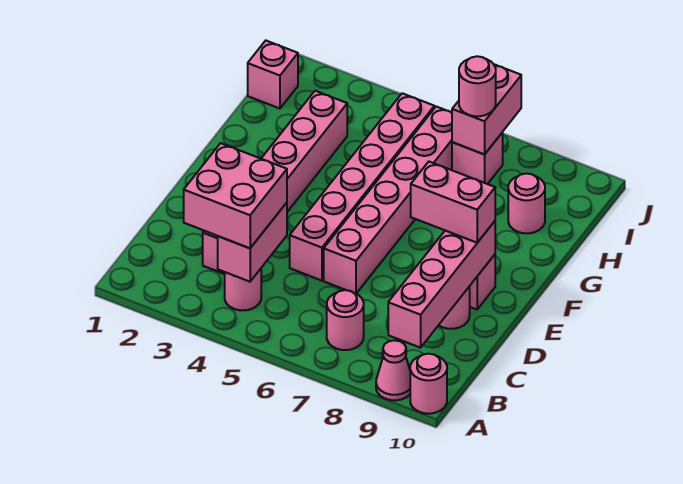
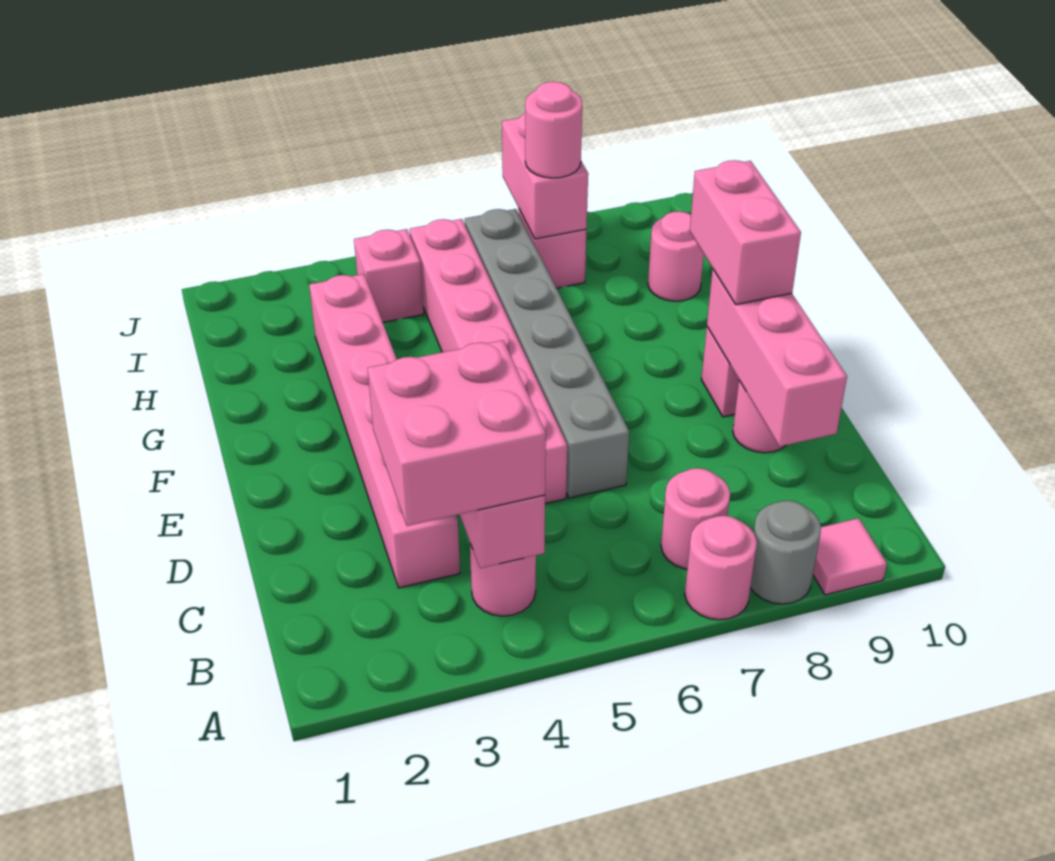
none -> grey round brick A8 level 1
pink cone A9 level 1 -> pink tile A9 level 1
pink round brick A10 level 1 -> pink round brick A7 level 1
pink brick B9:E9 level 2 -> pink brick C9:E9 level 2
pink brick D6:I6 level 1 -> grey brick D6:I6 level 1
pink brick E8:E9 level 3 -> pink brick E9:F9 level 3
pink brick I1 level 1 -> pink brick I4 level 1

